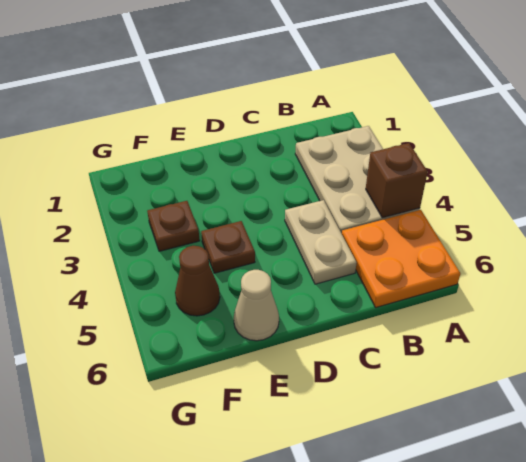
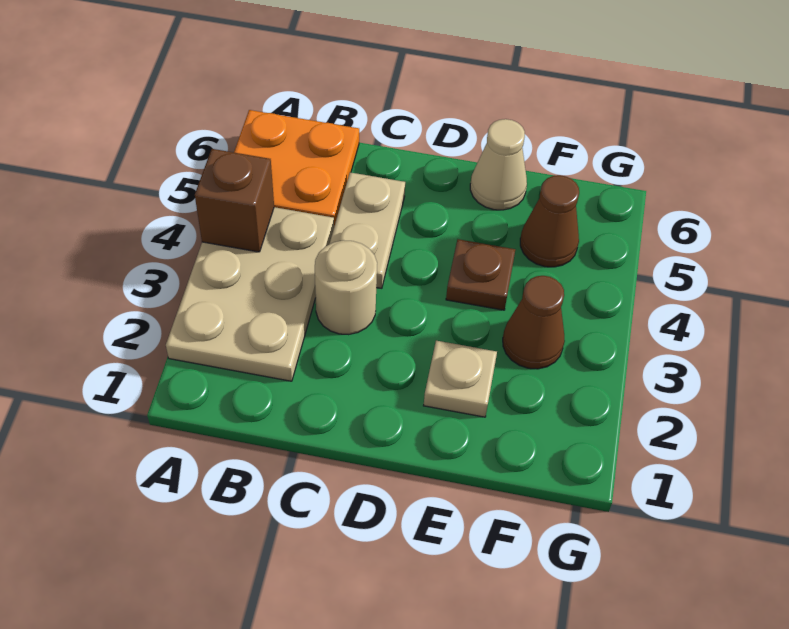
none -> tan round brick C3 level 1
none -> tan plate E2 level 1
brown plate F3 level 1 -> brown cone F3 level 1

